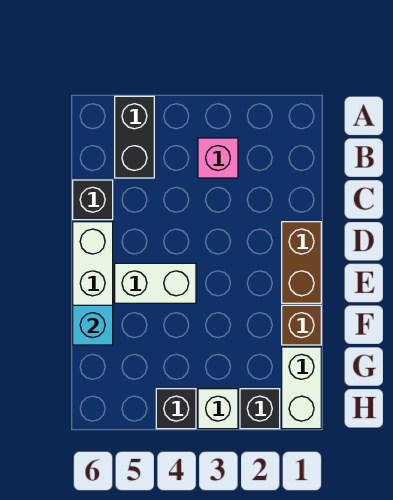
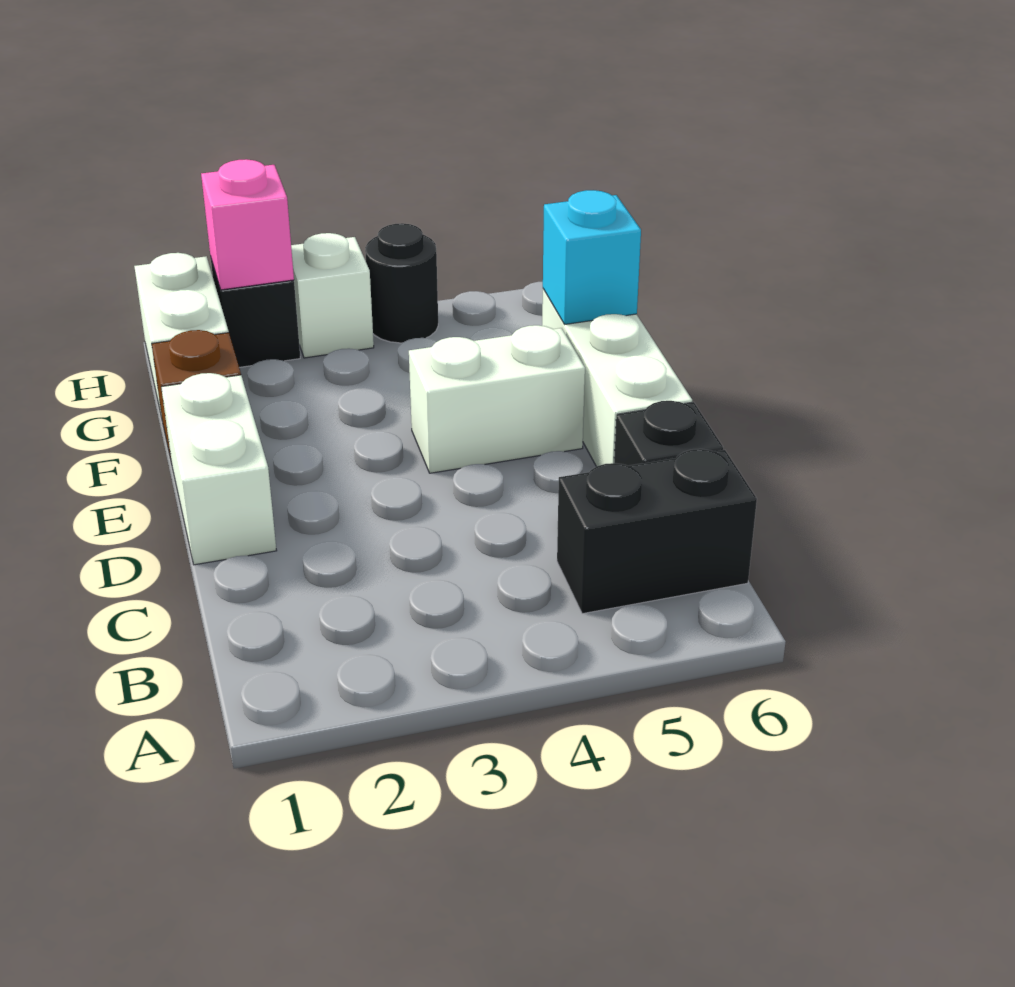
black brick A5:B5 level 1 -> black brick B5:B6 level 1
pink brick B3 level 1 -> pink brick H2 level 2
brown brick D1:E1 level 1 -> white brick D1:E1 level 1
black brick H4 level 1 -> black round brick H4 level 1

